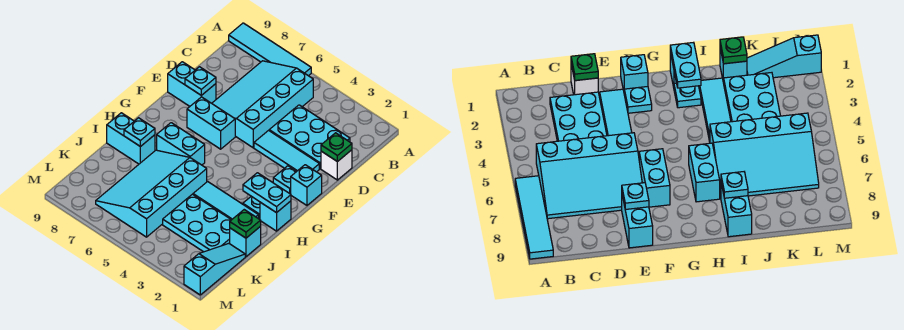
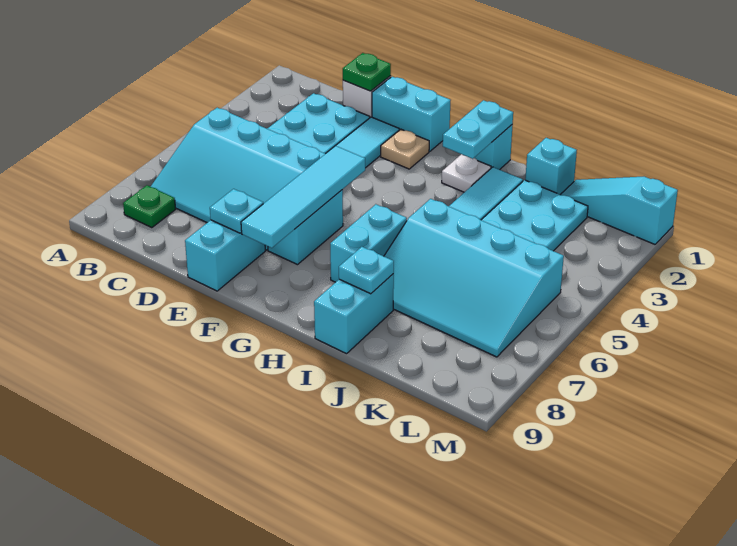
cyan tile A6:A9 level 1 -> cyan tile F5:F8 level 2
cyan brick F1 level 1 -> cyan brick E1:F1 level 1
cyan plate F2 level 1 -> tan plate F2 level 1
cyan plate H2 level 1 -> white plate H2 level 1
green plate J1 level 2 -> green plate B8 level 1

